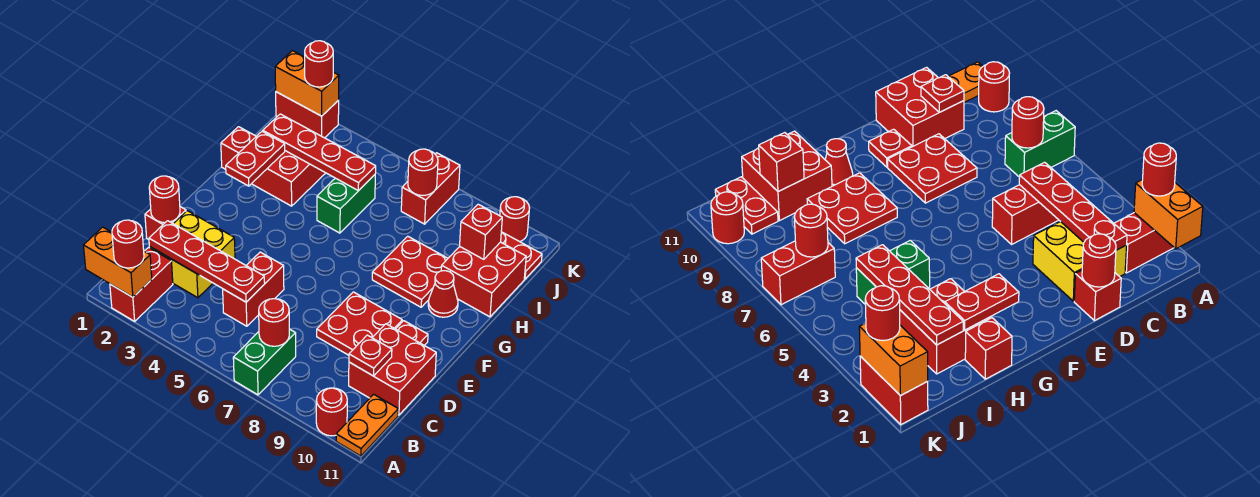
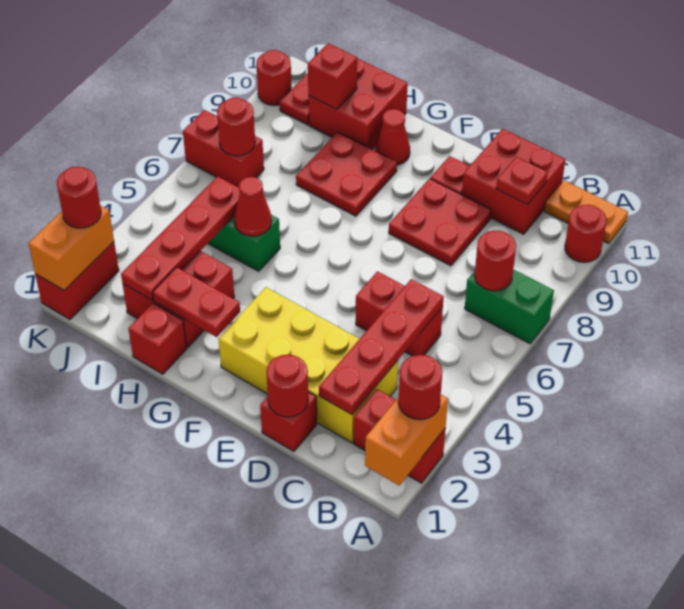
yellow brick C2:D3 level 1 -> yellow brick C2:F3 level 1
none -> red cone H5 level 2

